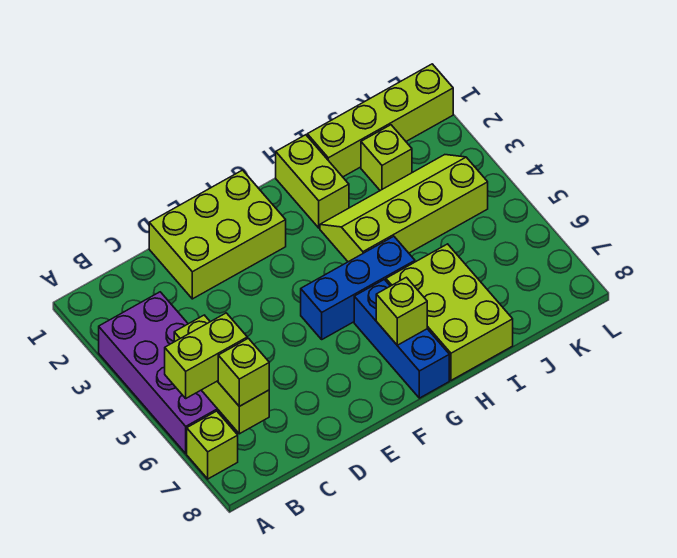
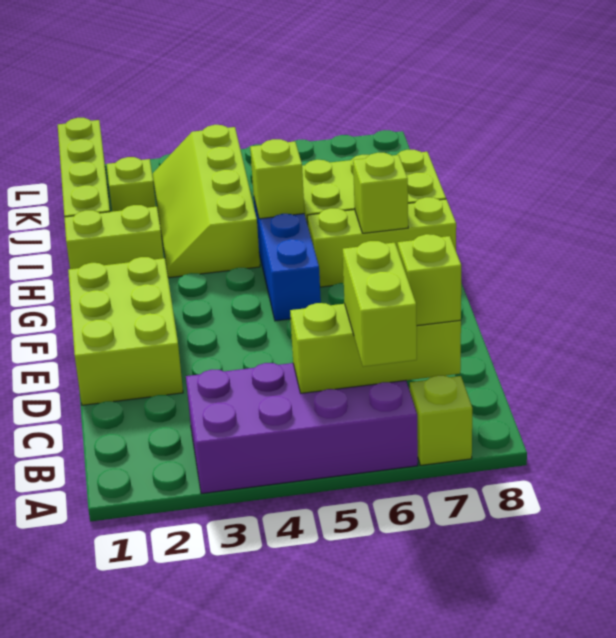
blue brick G6:G8 level 1 -> lime brick G6:G8 level 1
none -> lime brick H5 level 2

